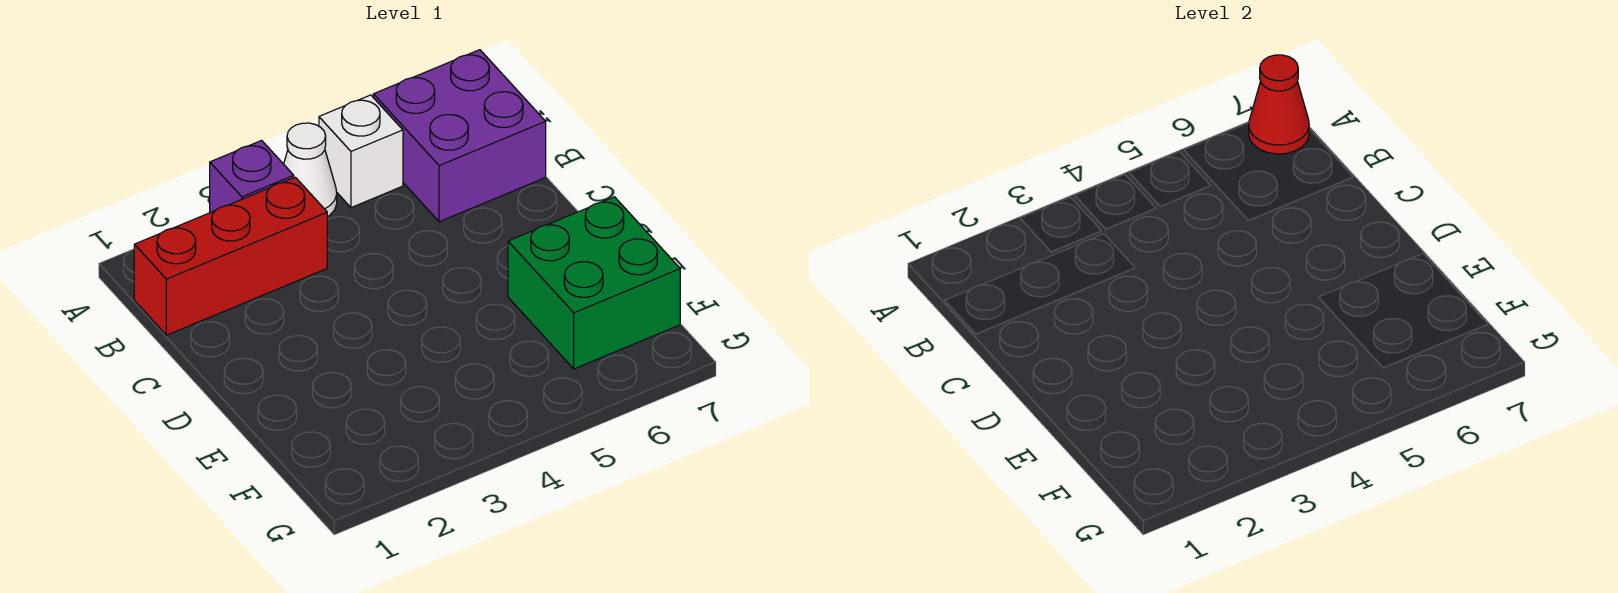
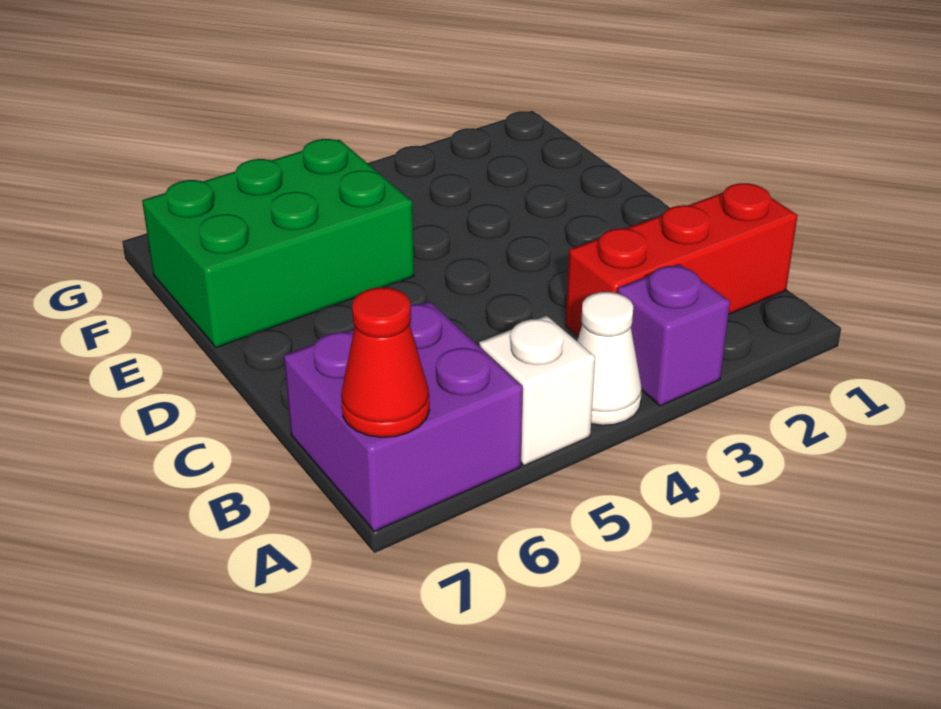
green brick E6:F7 level 1 -> green brick E5:F7 level 1

